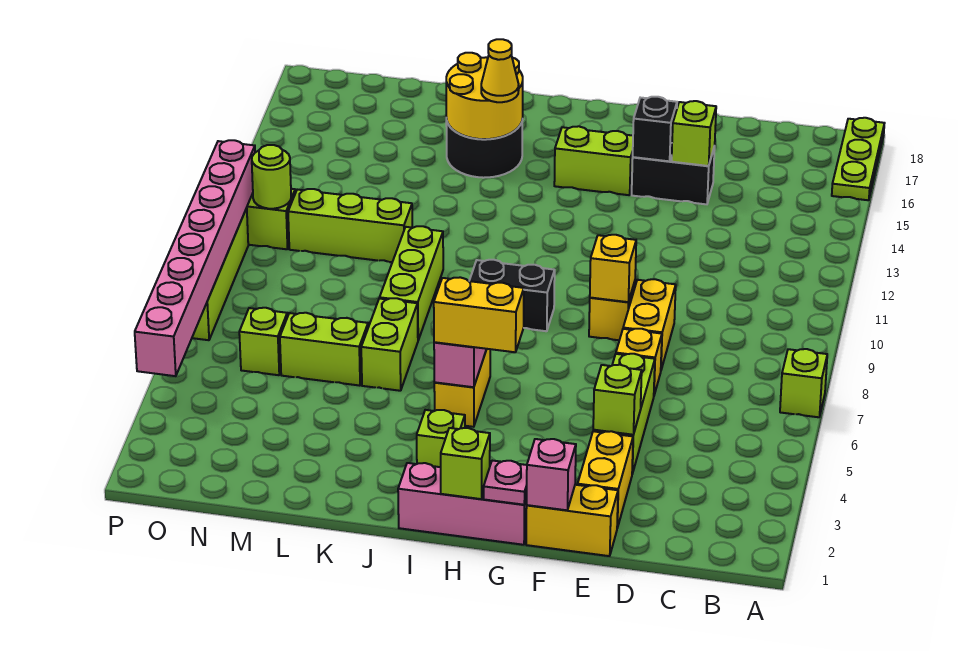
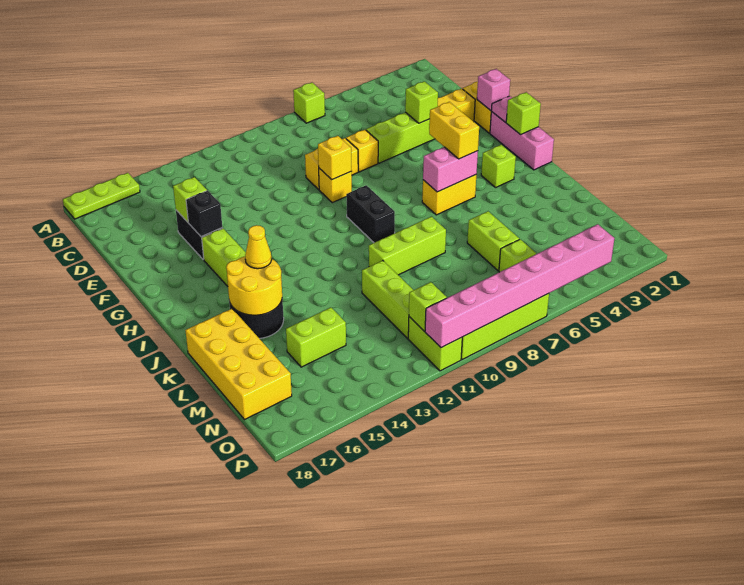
lime brick K6:K7 level 1 -> lime brick M14:M15 level 1
none -> yellow brick K17:N18 level 1
lime round brick O11 level 2 -> lime brick O11 level 2

